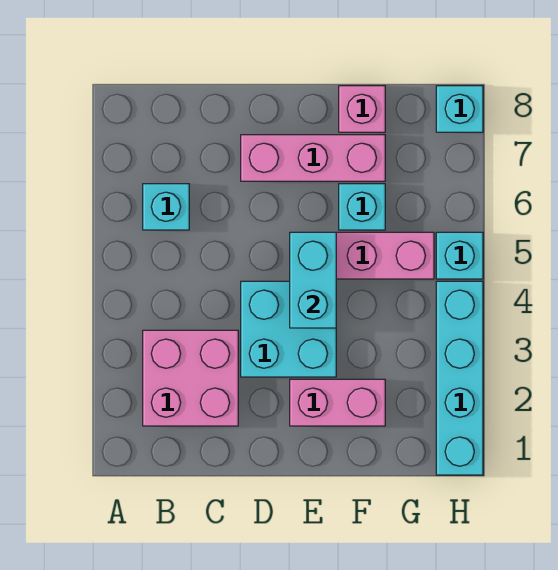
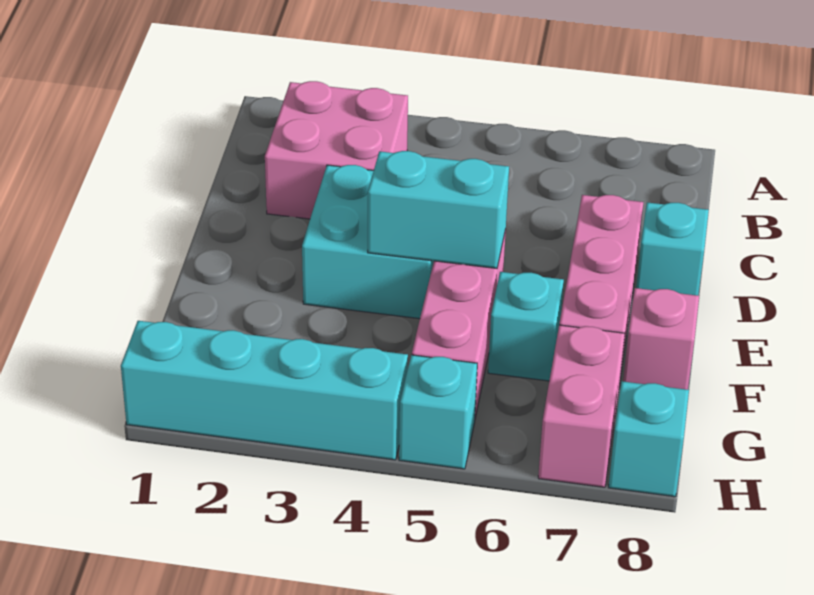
cyan brick B6 level 1 -> cyan brick D8 level 1
pink brick E2:F2 level 1 -> pink brick G7:H7 level 1

